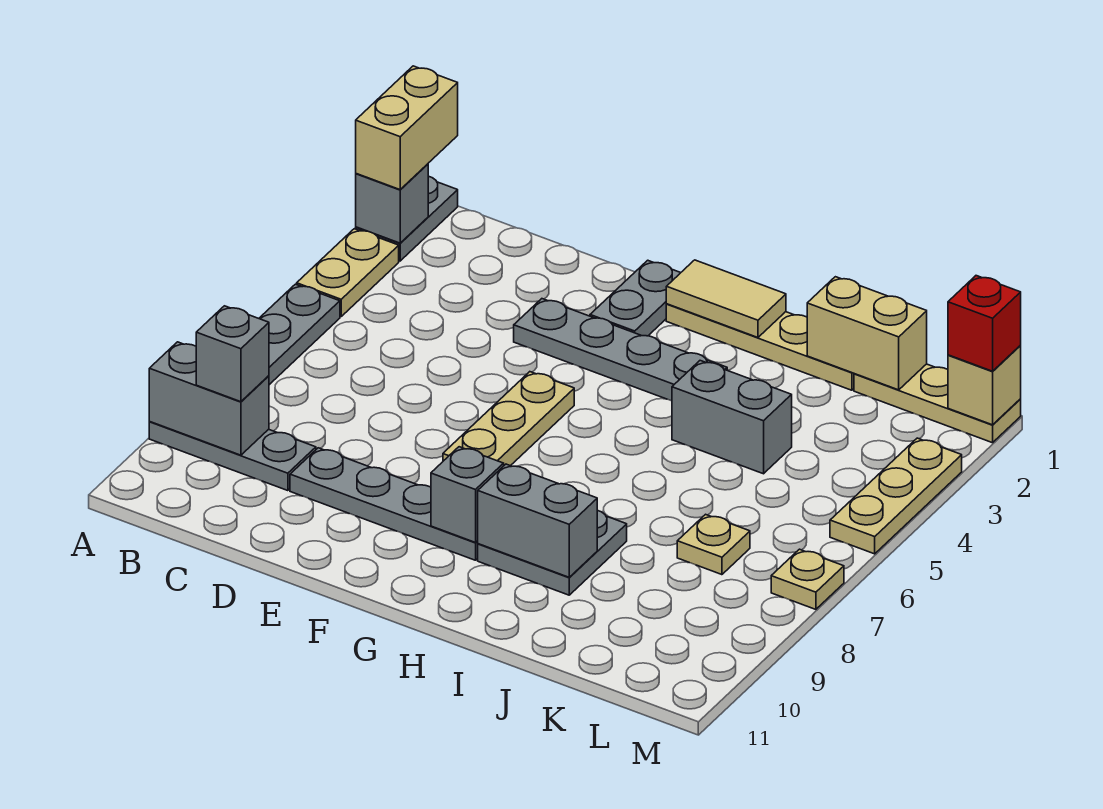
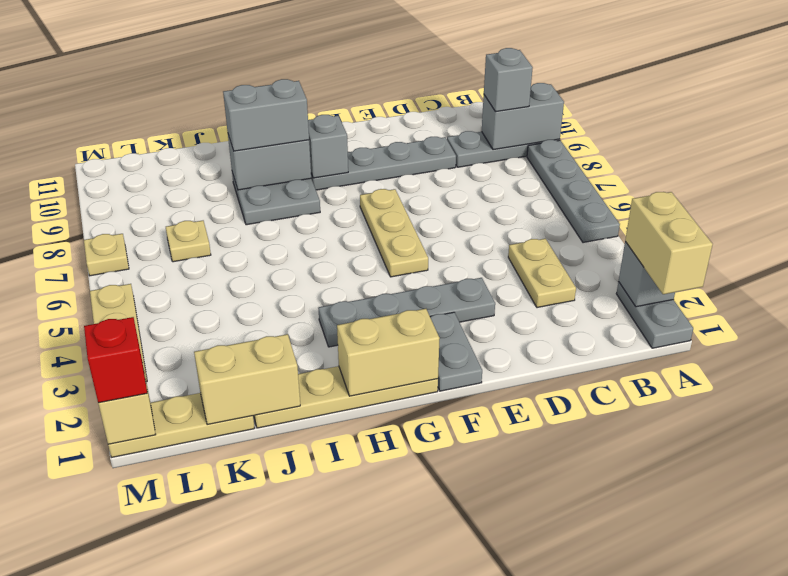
tan plate A3:A4 level 1 -> tan plate C3:C4 level 1
tan tile G1:H1 level 2 -> tan brick G1:H1 level 2
grey brick I4:J4 level 1 -> grey brick H9:I9 level 3

